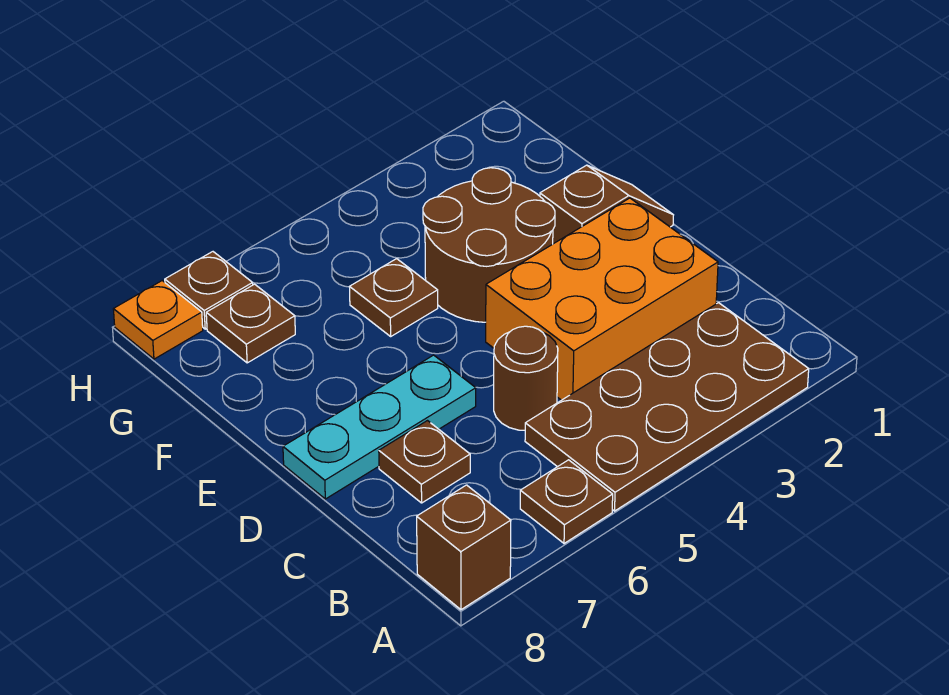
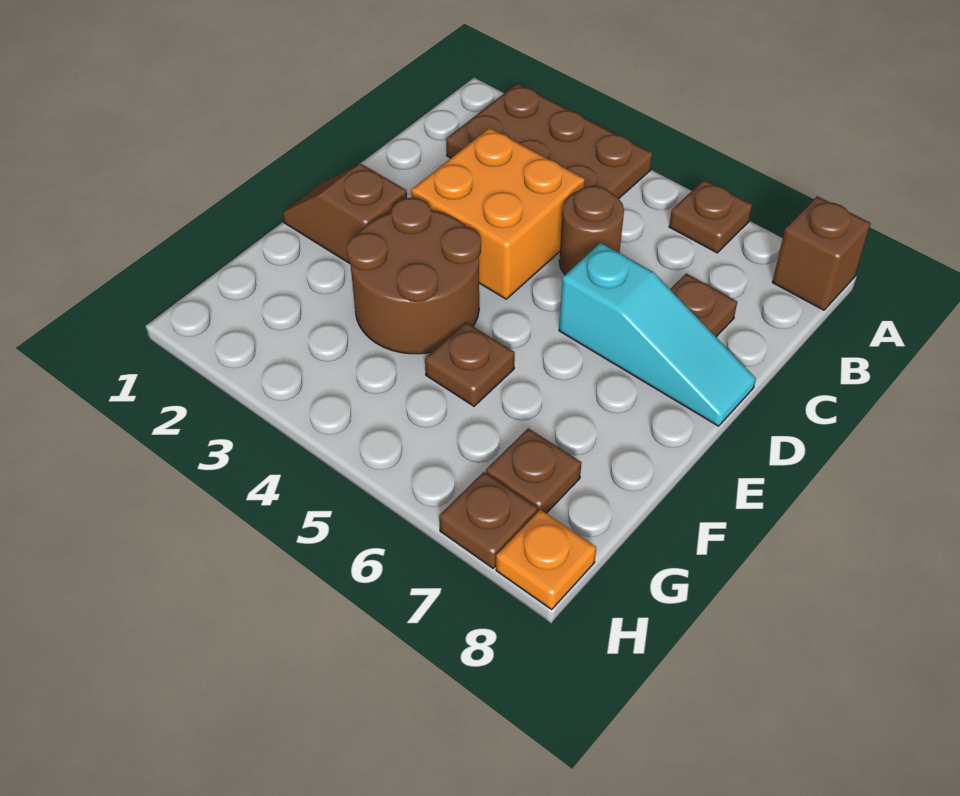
brown plate A2:B5 level 1 -> brown plate A2:B4 level 1
orange brick C2:D4 level 1 -> orange brick C3:D4 level 1
cyan plate D6:D8 level 1 -> cyan slope D6:D8 level 1 top 6

